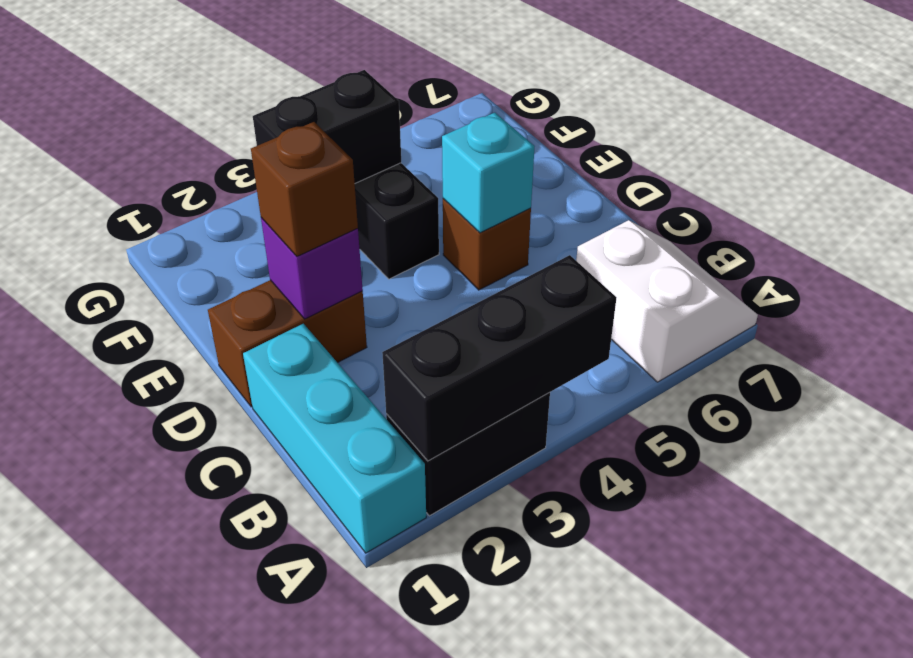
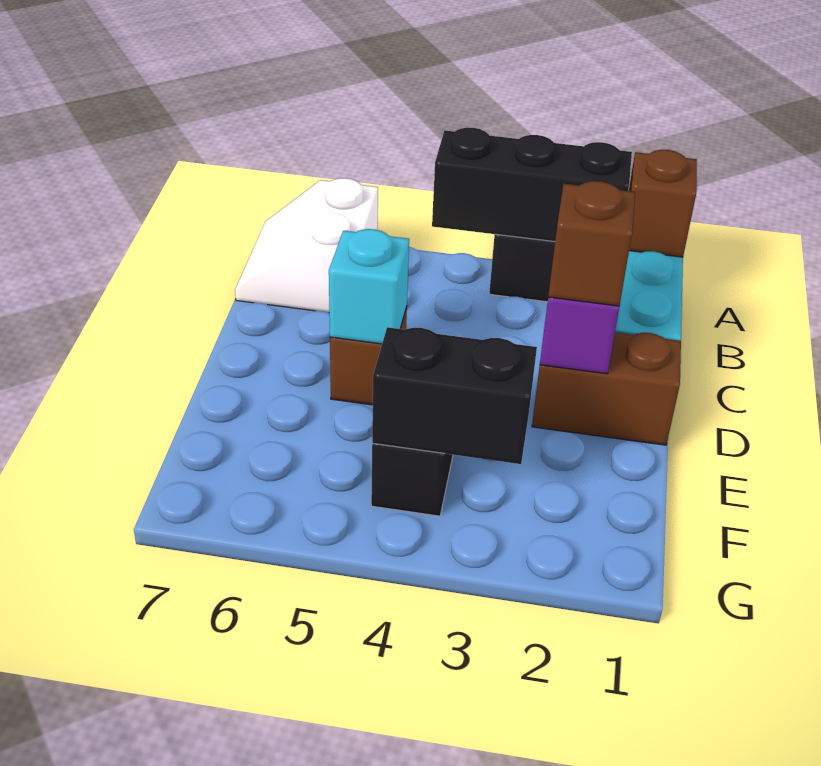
none -> brown brick A1 level 2

